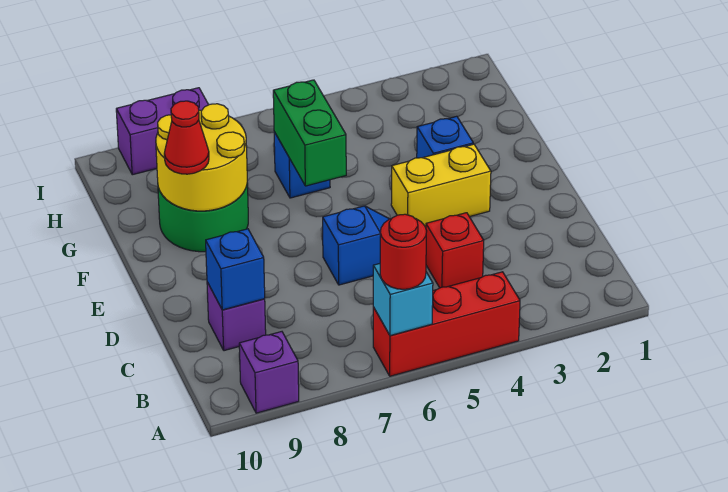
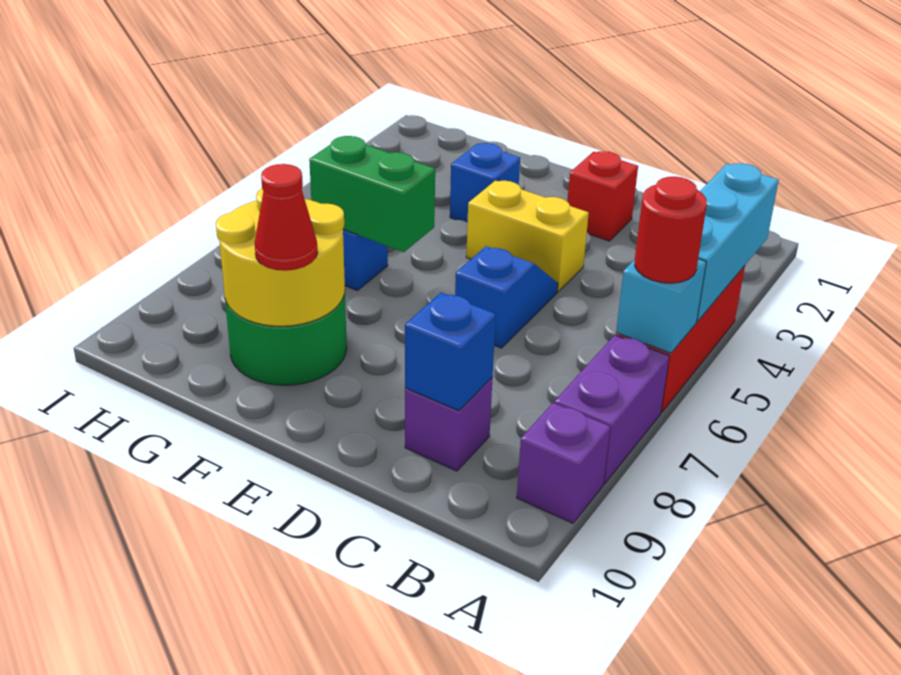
none -> cyan brick A3:A5 level 2
red brick C4 level 1 -> red brick D2 level 1
yellow brick E3:E4 level 1 -> yellow brick D4:E4 level 1
purple brick I8:I9 level 1 -> purple brick A7:A8 level 1

